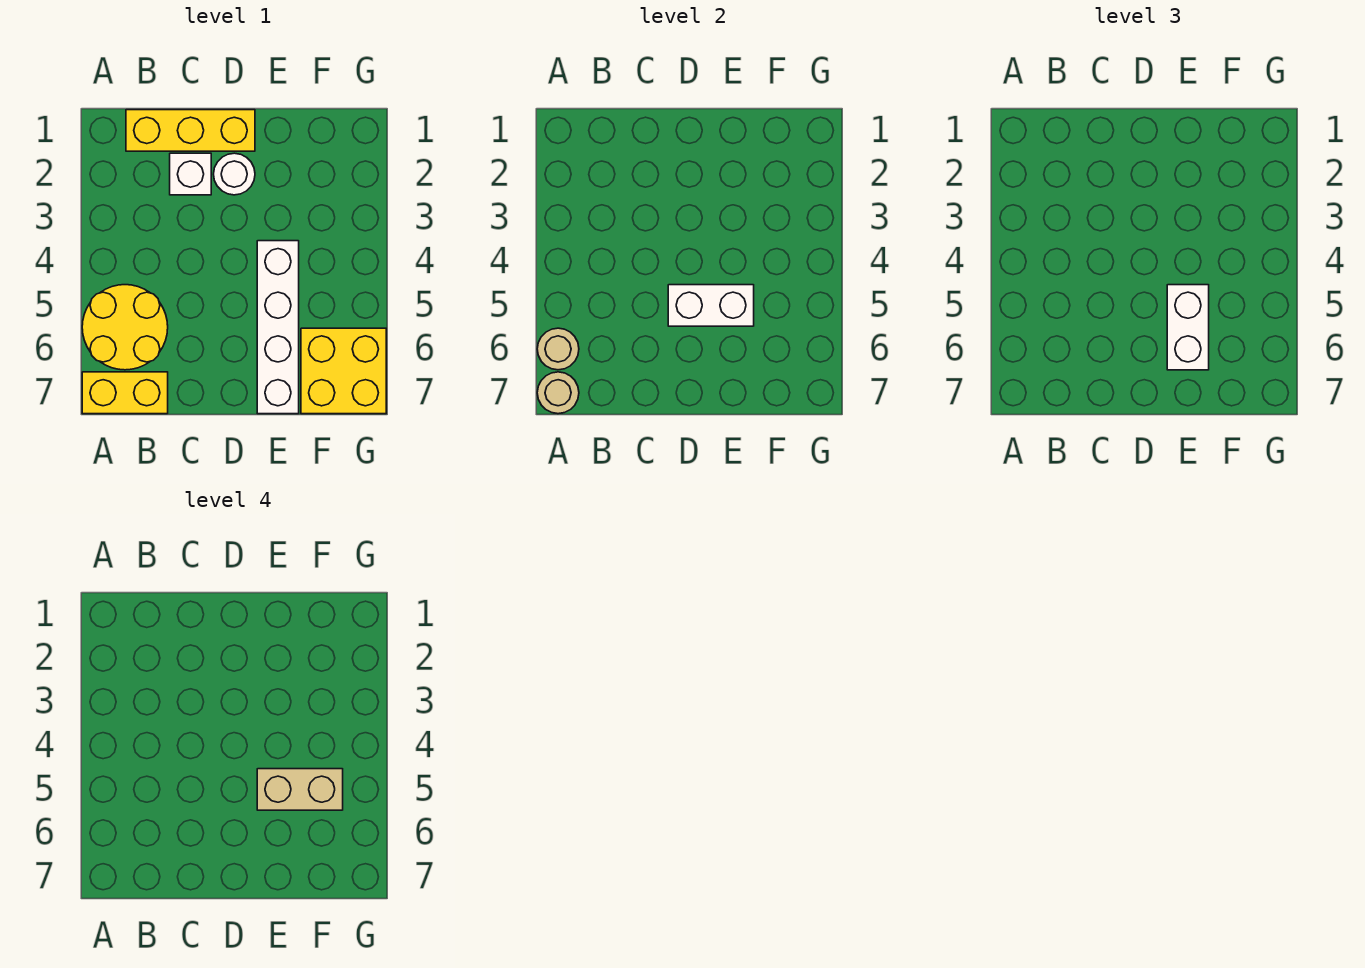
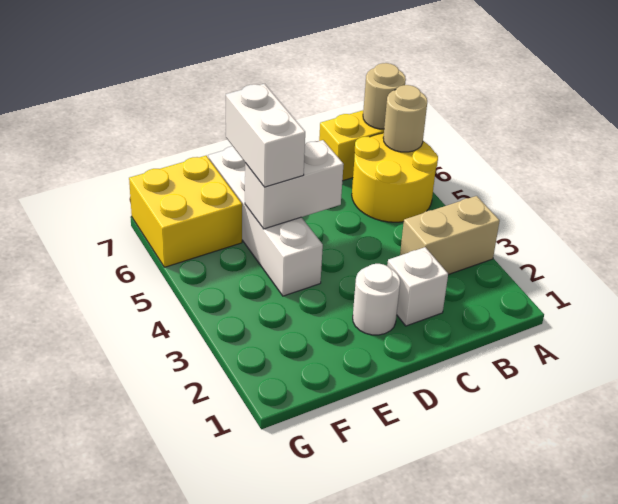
yellow brick B1:D1 level 1 -> none
tan brick E5:F5 level 4 -> tan brick A3:B3 level 1

